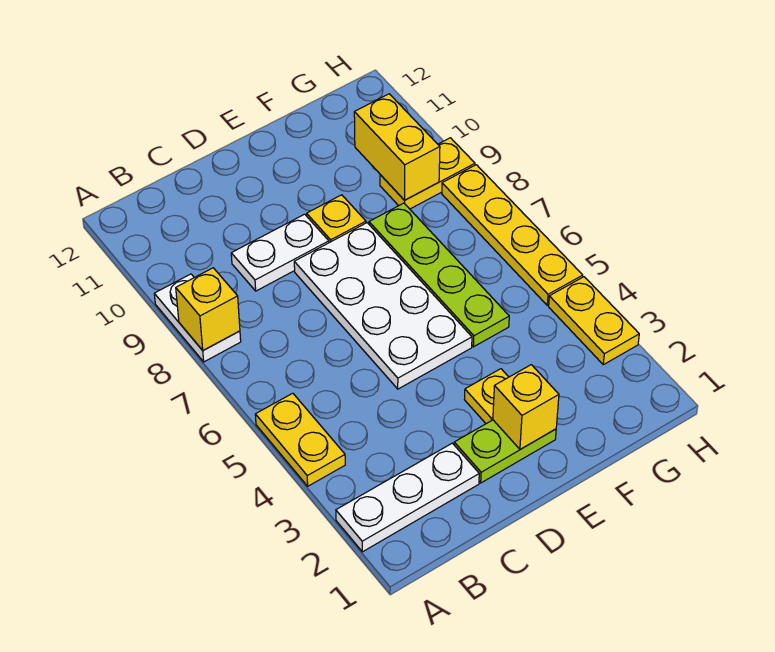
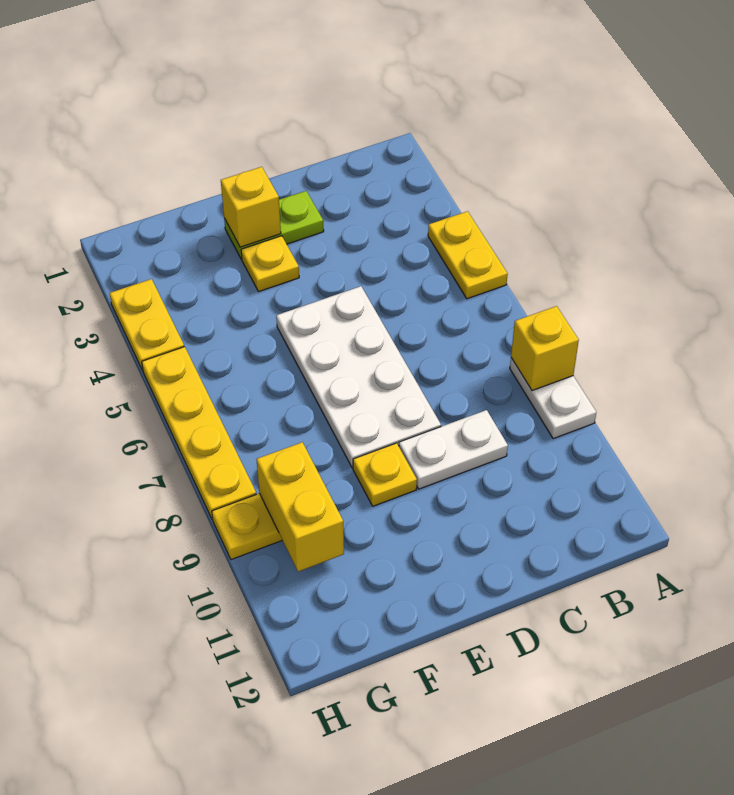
white plate A2:C2 level 1 -> none
lime plate F5:F8 level 1 -> none

